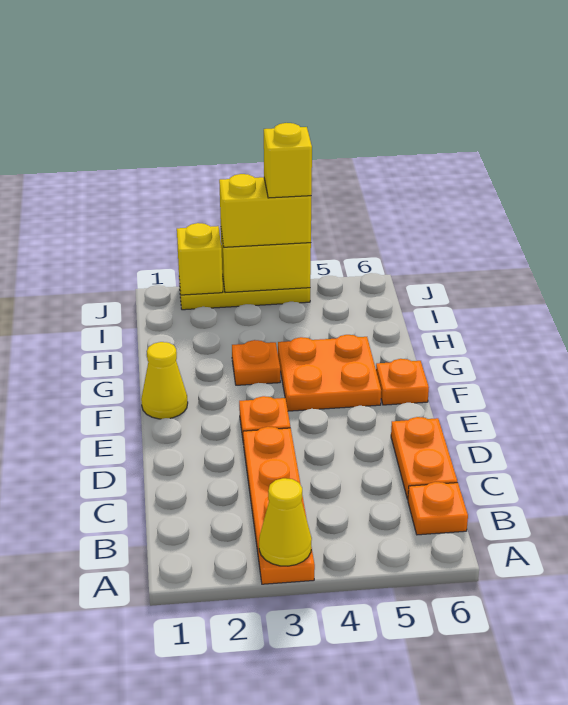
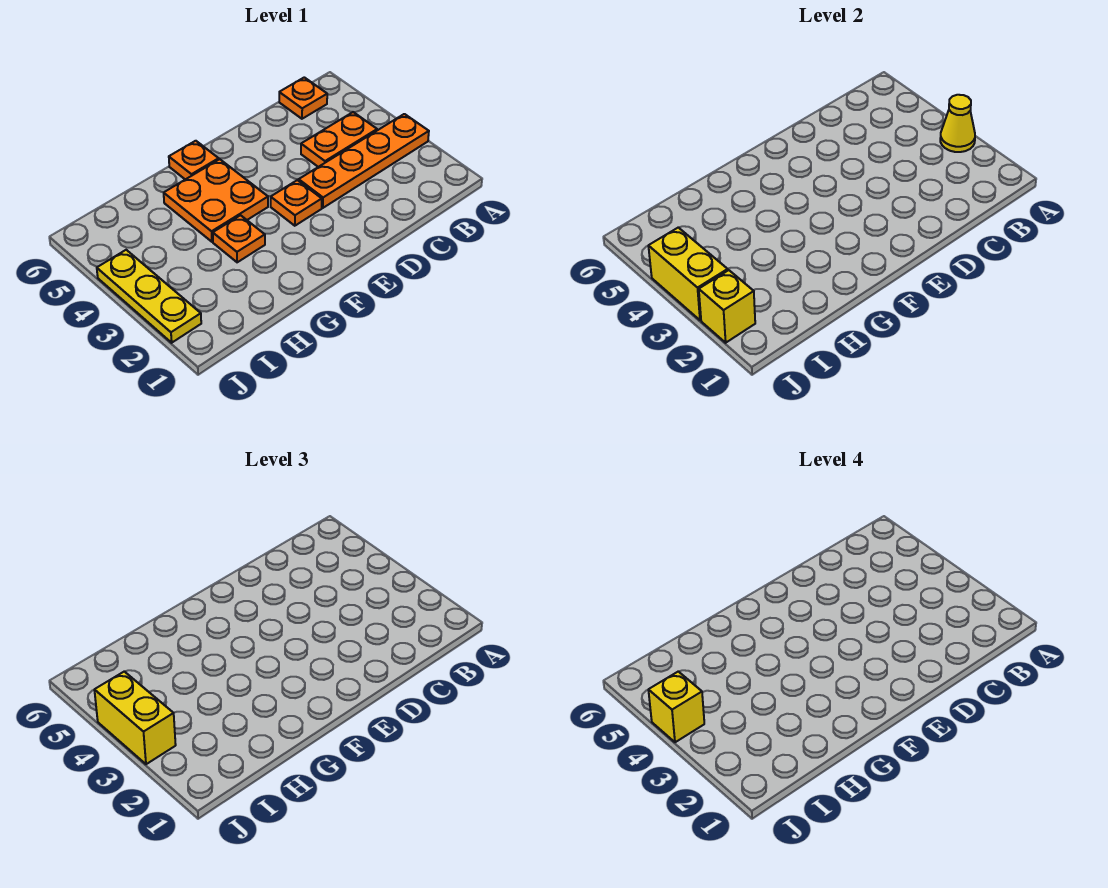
orange plate C6:D6 level 1 -> orange plate B4:C4 level 1
yellow cone F1 level 1 -> none

